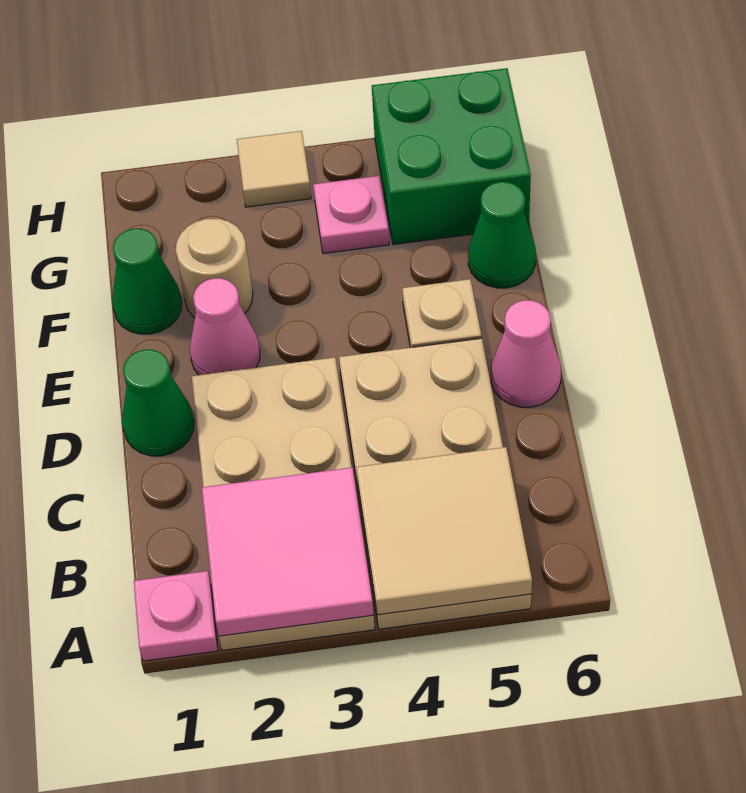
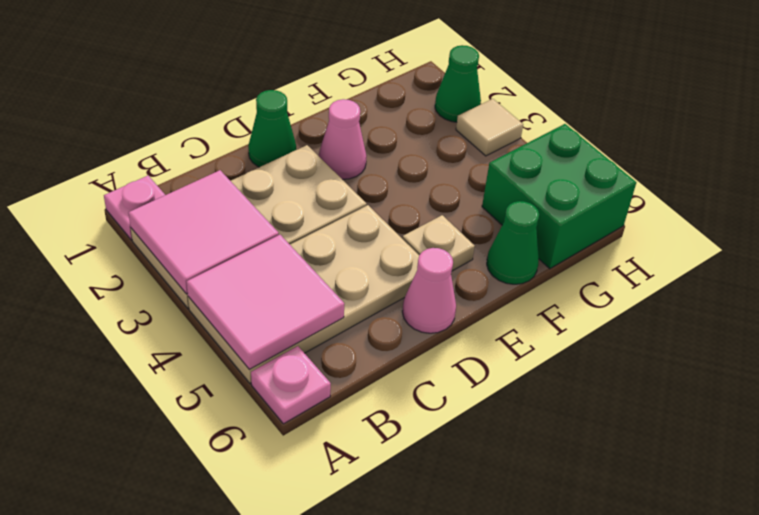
tan tile A4:B5 level 2 -> pink tile A4:B5 level 2
green cone F1 level 1 -> green cone H2 level 1
tan round brick F2 level 1 -> none
pink plate G4 level 1 -> pink plate A6 level 1

